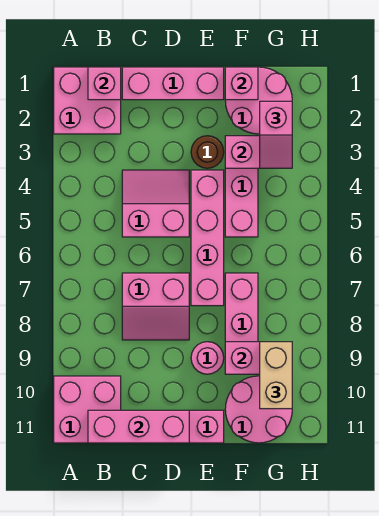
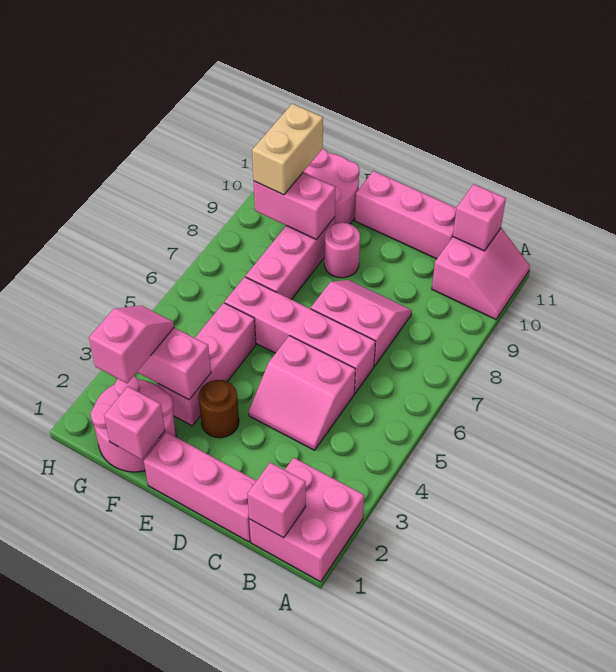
pink brick A10:B11 level 1 -> pink slope A10:B11 level 1 top B
pink brick B11:D11 level 2 -> pink brick B11 level 2
pink brick E4:E7 level 1 -> pink brick C6:F6 level 1

